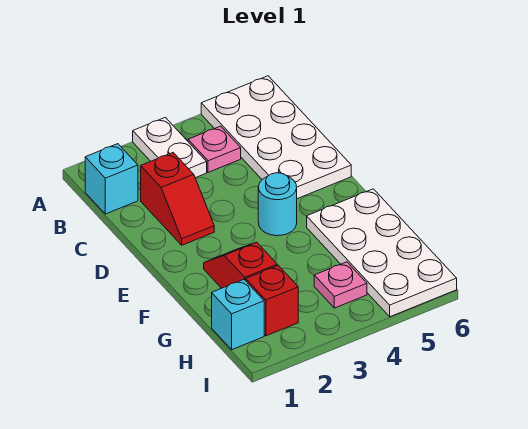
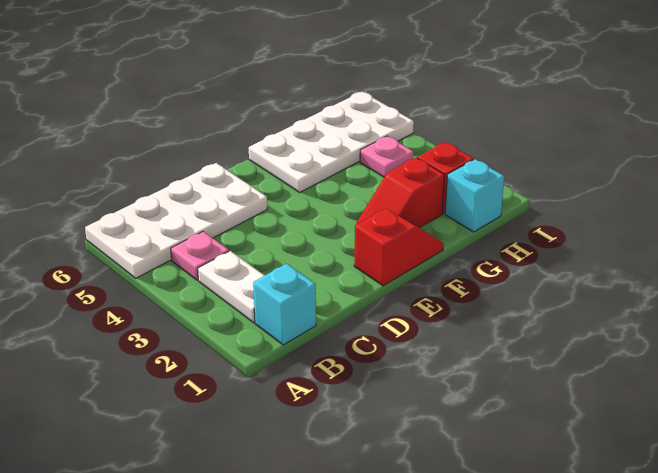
white plate A3:B3 level 1 -> white plate B2:B3 level 1
red slope C2:D2 level 1 top C -> red slope E1:F1 level 1 top E
cyan round brick E4 level 1 -> none

